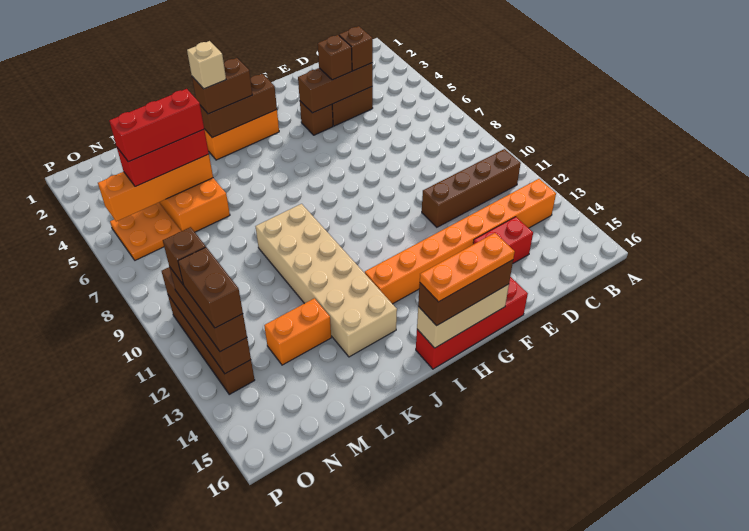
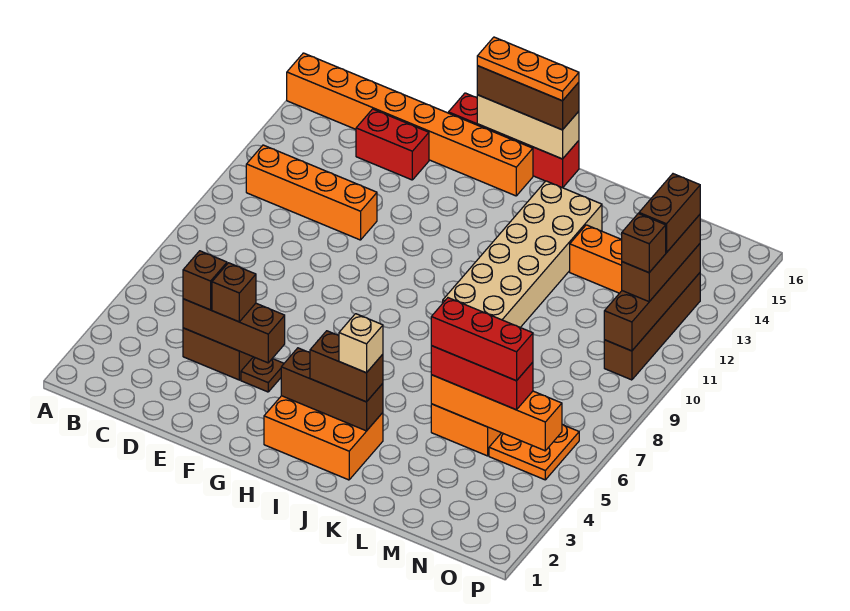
brown brick B11:E11 level 1 -> orange brick B11:E11 level 1
orange brick B13:I13 level 1 -> orange brick A15:H15 level 1
brown brick F4 level 1 -> brown plate F4 level 1

